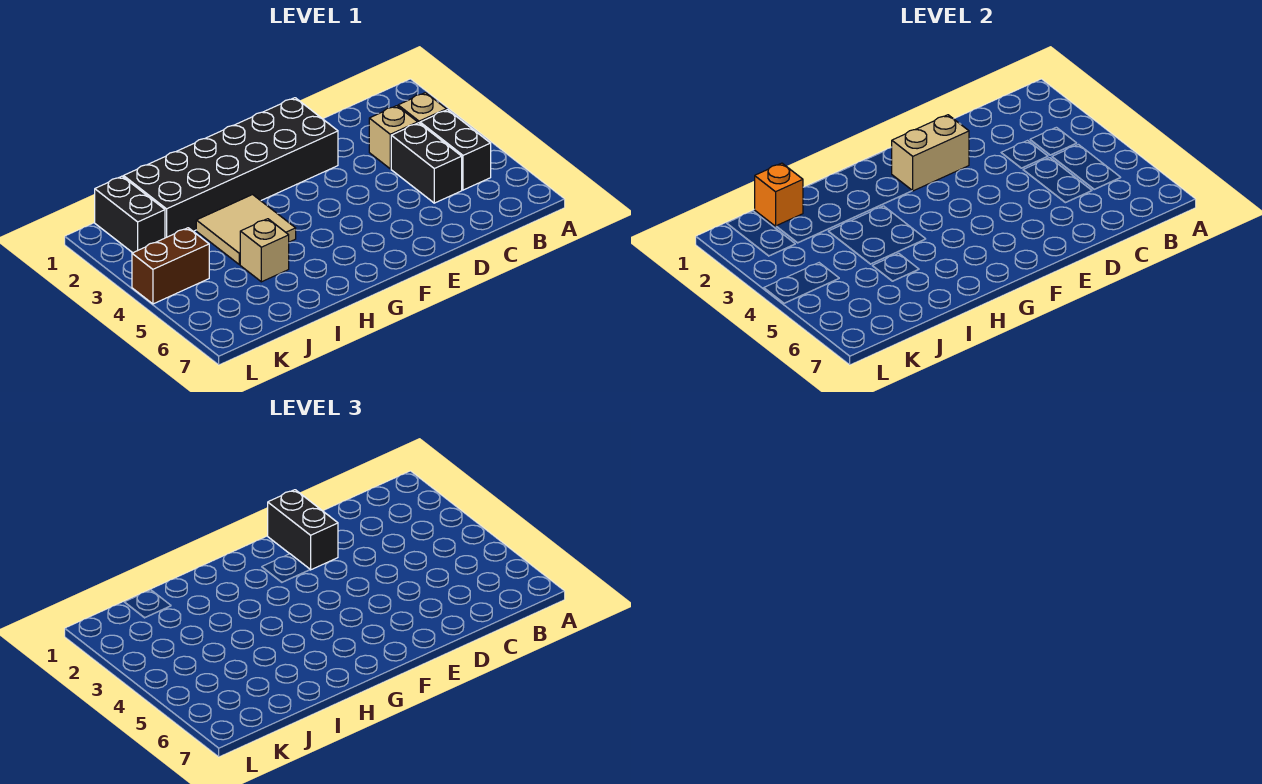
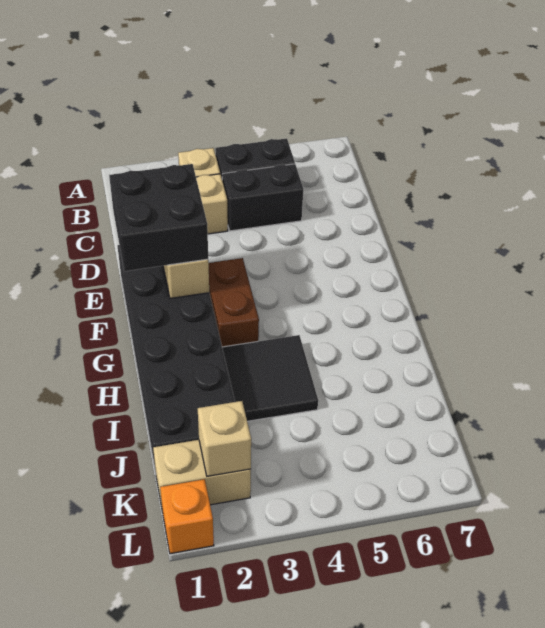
black brick E1:E2 level 3 -> black brick E1:F2 level 3
tan tile H3:I4 level 1 -> black tile H3:I4 level 1
tan brick I5 level 1 -> tan brick K2 level 2
orange brick J1 level 2 -> orange brick L1 level 1
black brick K1:K2 level 1 -> tan brick K1:K2 level 1
brown brick K4:L4 level 1 -> brown brick F3:G3 level 1

